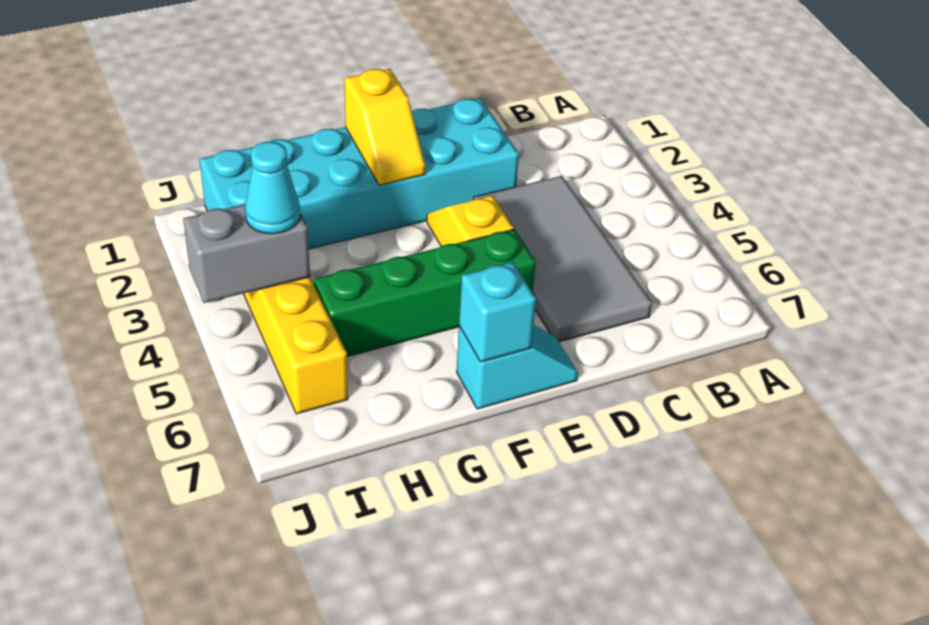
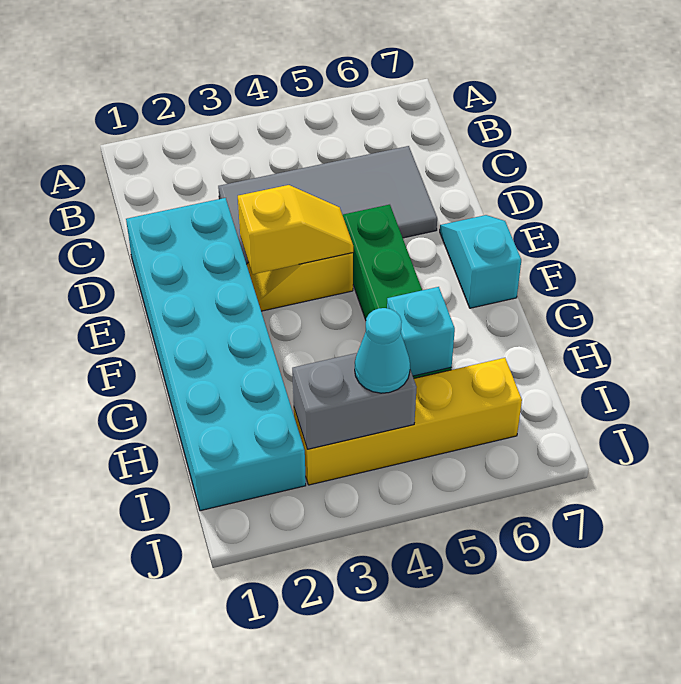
yellow slope F1:F2 level 2 top 1 -> yellow slope E3:E4 level 2 top 3
cyan brick F7 level 2 -> cyan brick H5 level 2
grey brick I4:J4 level 2 -> grey brick I3:I4 level 2

